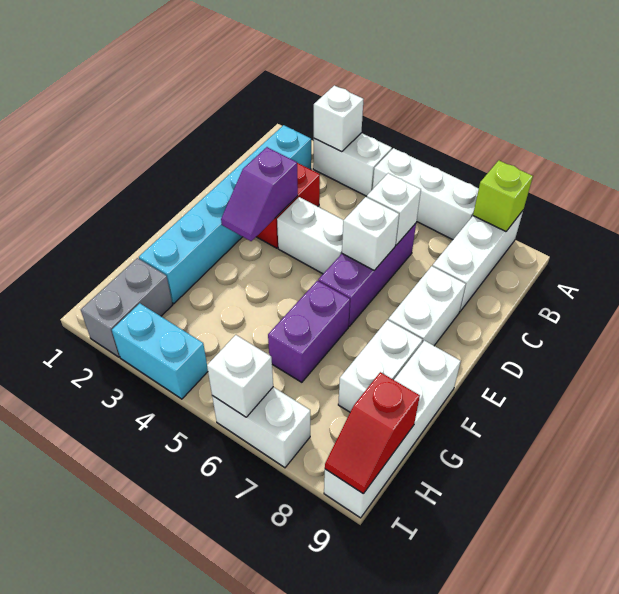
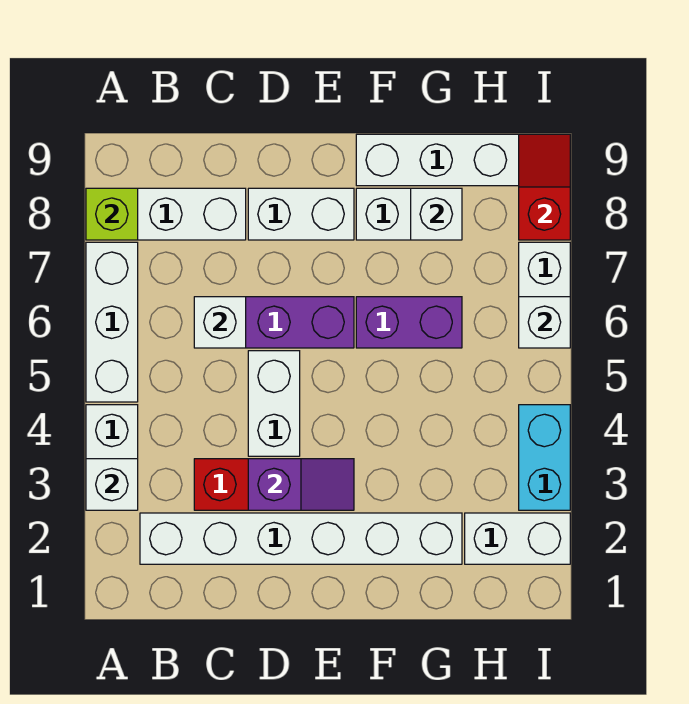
cyan brick B2:G2 level 1 -> white brick B2:G2 level 1
white brick D6 level 2 -> white brick G8 level 2
grey brick H2:I2 level 1 -> white brick H2:I2 level 1
red slope H9:I9 level 2 top H -> red slope I8:I9 level 2 top 8

